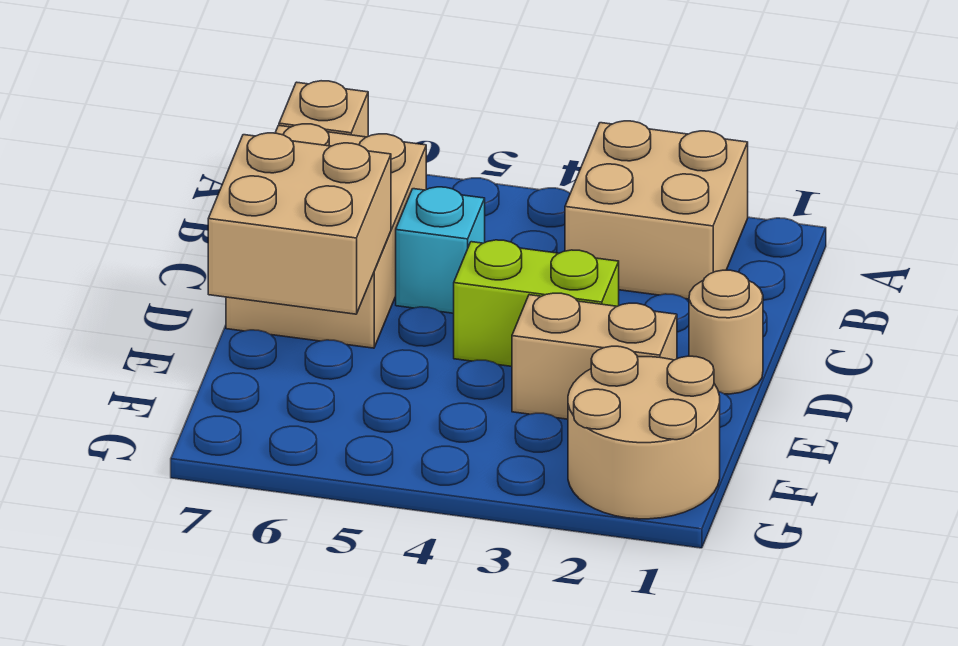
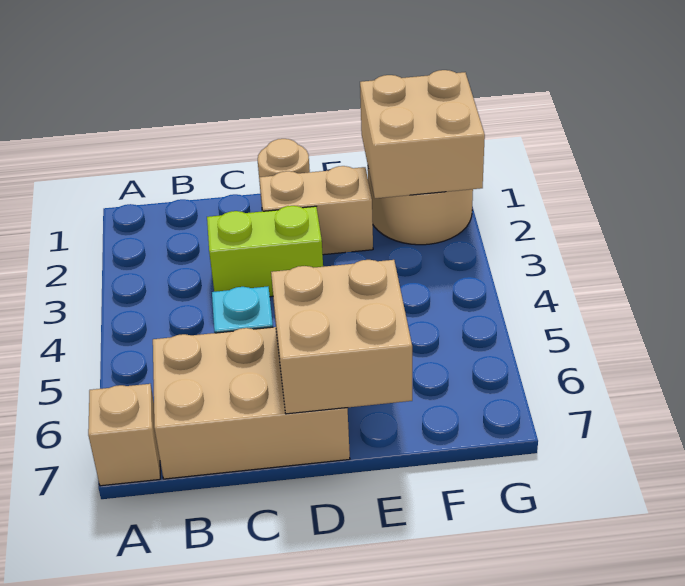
tan brick A2:B3 level 1 -> tan brick F1:G2 level 2
lime brick D3:D4 level 1 -> lime brick C3:D3 level 1
tan brick E2:E3 level 1 -> tan brick D2:E2 level 1

